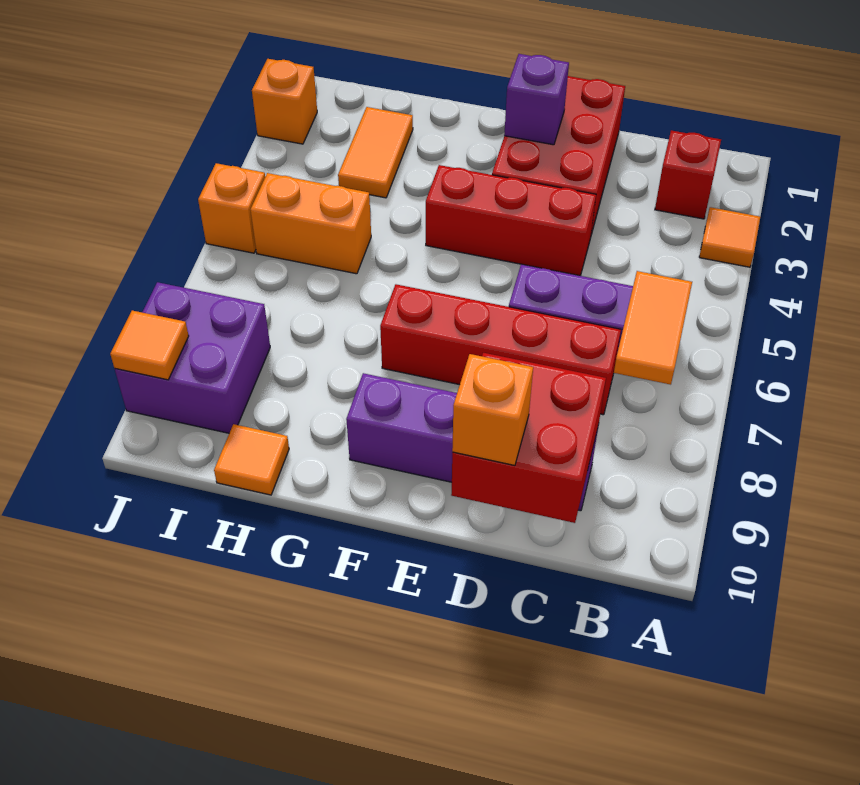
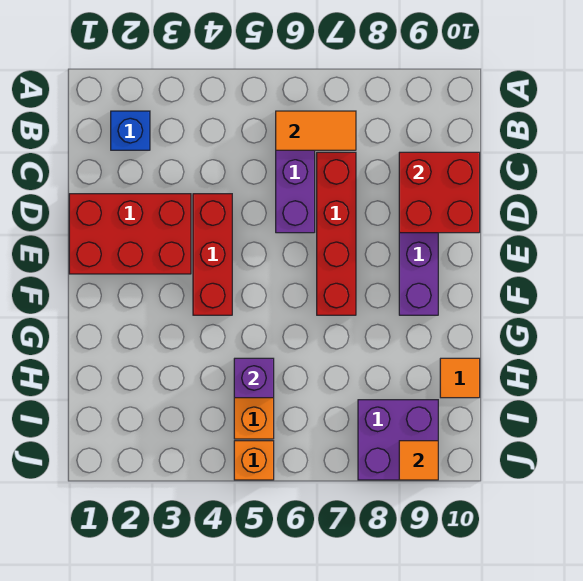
orange tile A3 level 1 -> none
red brick B2 level 1 -> blue brick B2 level 1
orange brick D10 level 3 -> none
purple brick E2 level 2 -> purple brick H5 level 2
orange tile H2:H3 level 1 -> none
orange brick J2 level 1 -> none

